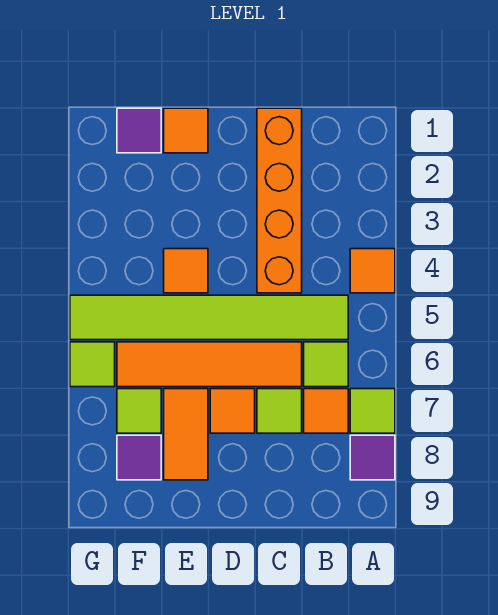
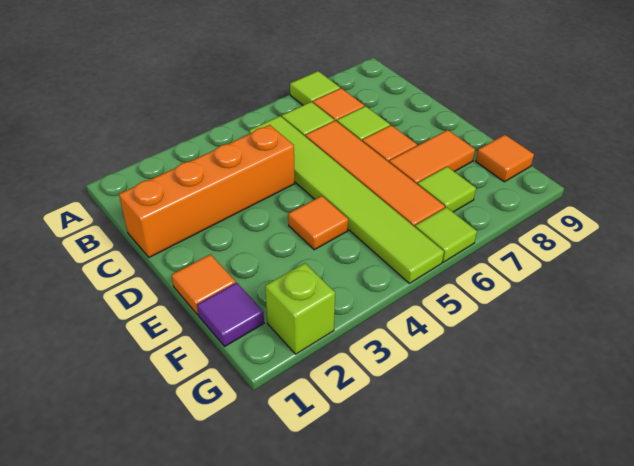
orange tile A4 level 1 -> orange tile F9 level 1
purple tile A8 level 1 -> none
purple tile F8 level 1 -> none
none -> lime brick G2 level 1

